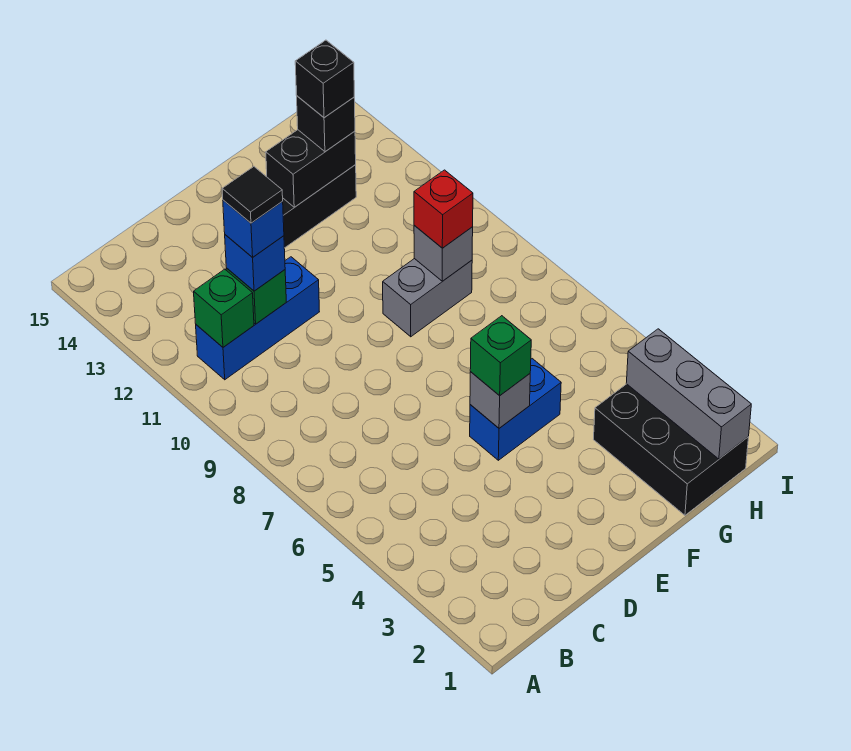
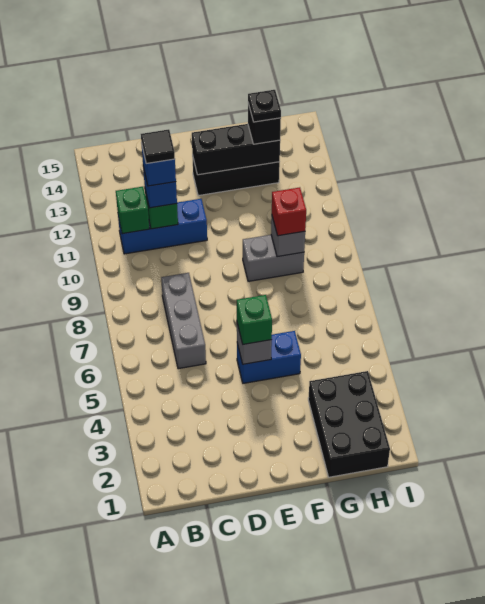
black brick F13:G13 level 2 -> black brick E13:G13 level 2
black brick G13 level 4 -> black plate G13 level 4
grey brick H1:H3 level 2 -> grey brick C6:C8 level 1

